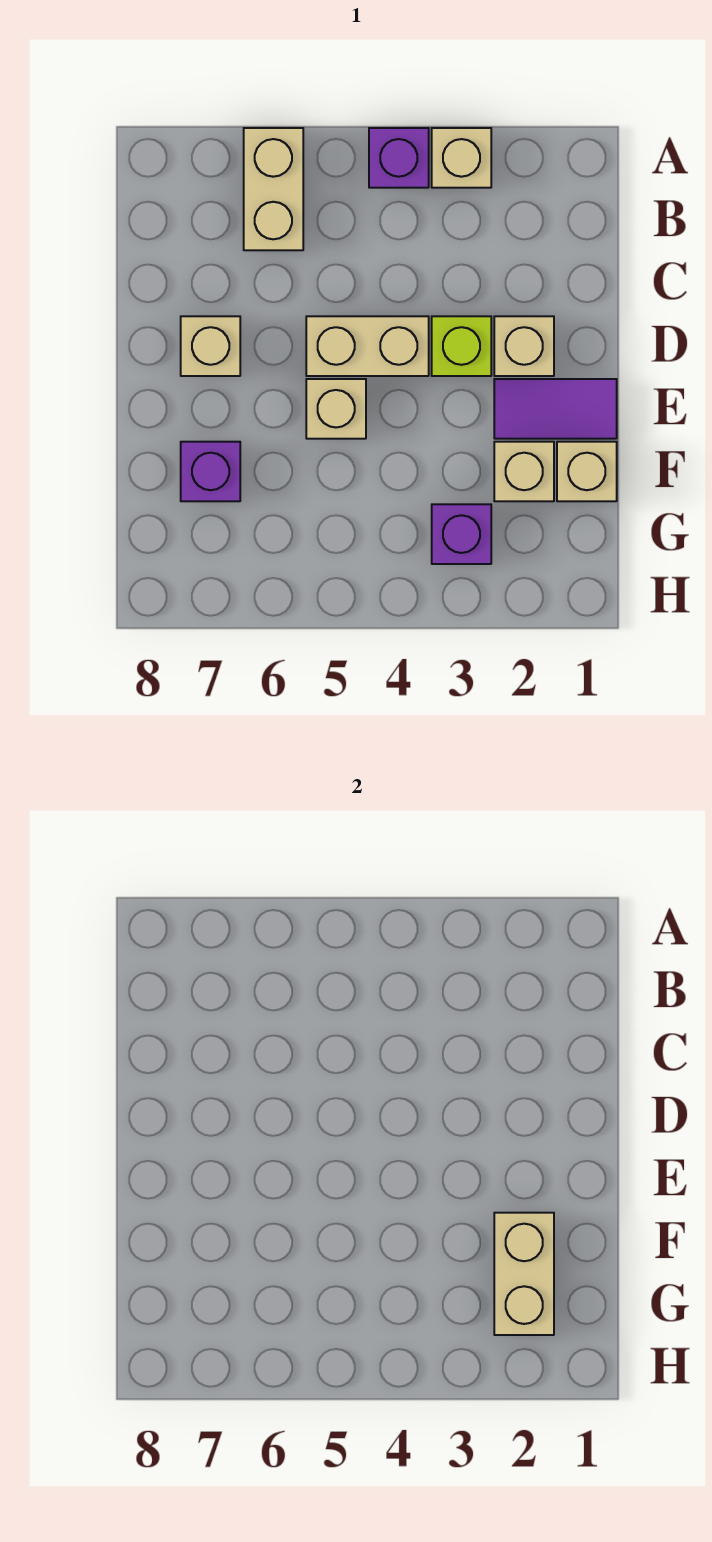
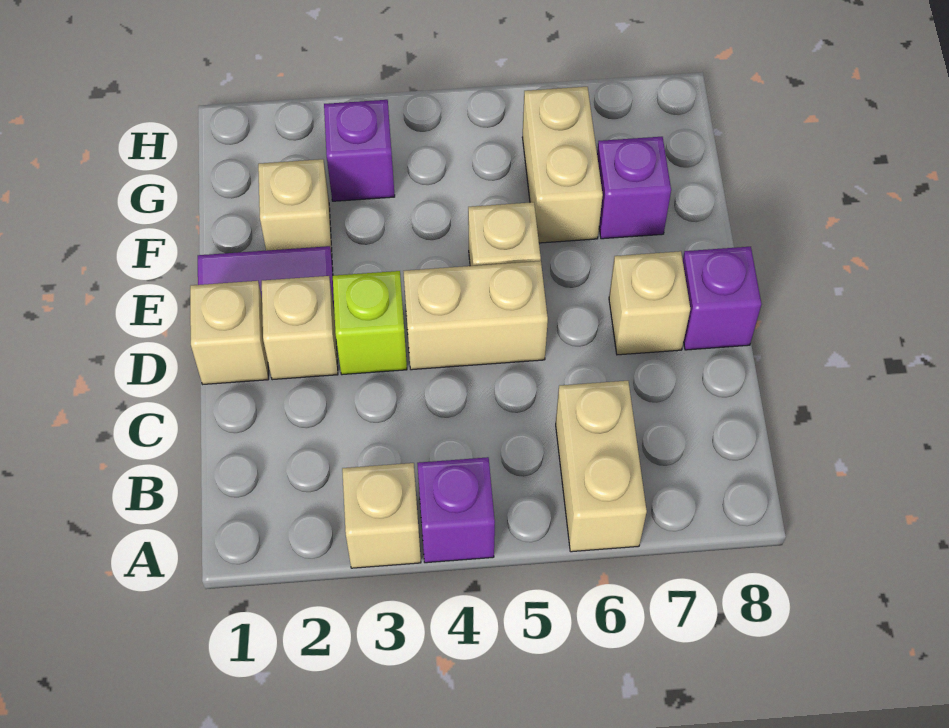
none -> purple brick D8 level 1
tan brick F1 level 1 -> tan brick D1 level 1
tan brick F2:G2 level 2 -> tan brick F6:G6 level 1

